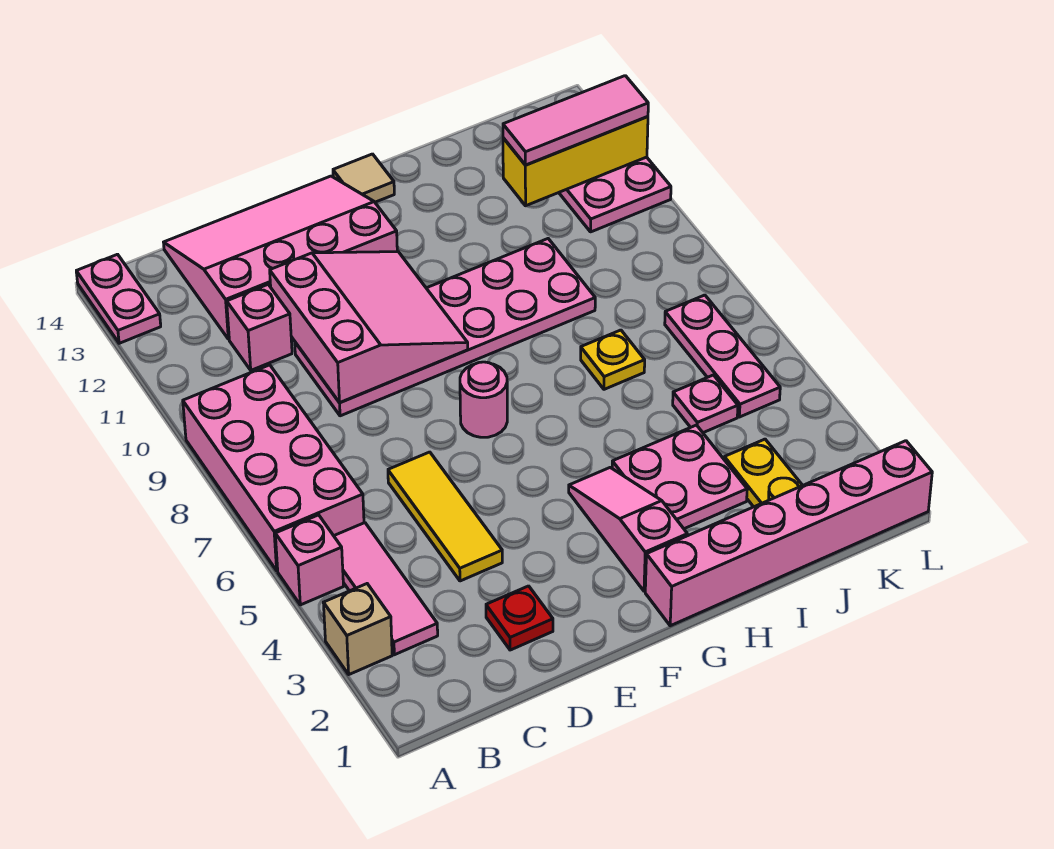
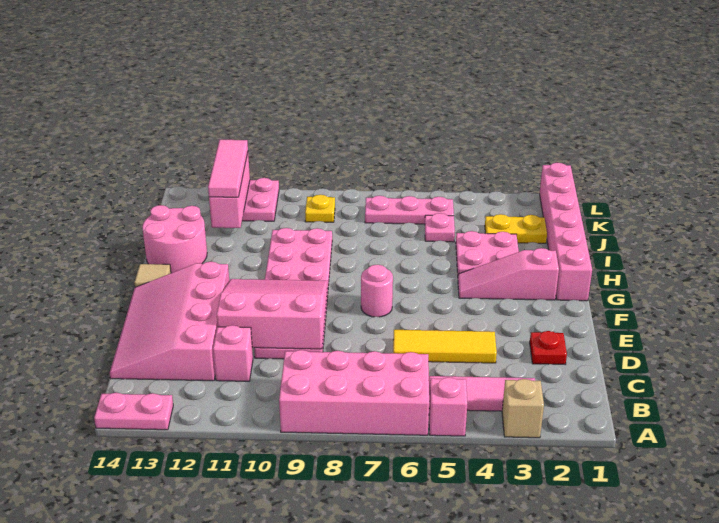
none -> pink round brick H13:I14 level 1
yellow plate I7 level 1 -> yellow plate K9 level 1
yellow brick J12:L12 level 2 -> pink brick J12:L12 level 2

